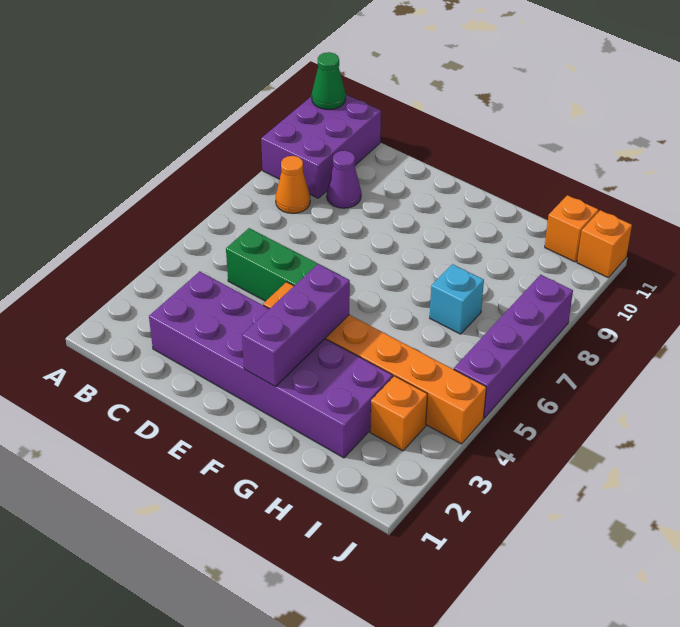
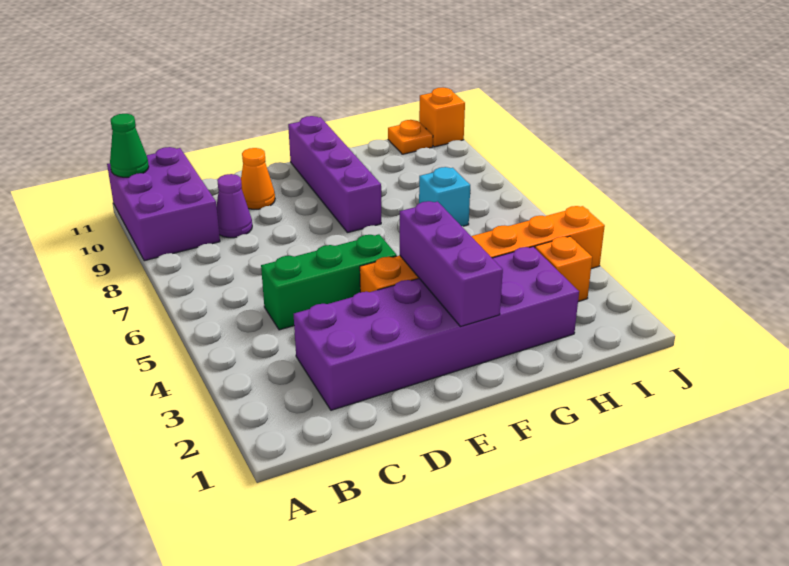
orange cone B8 level 1 -> orange cone D10 level 1
orange brick I11 level 1 -> orange plate I11 level 1
purple brick J5:J8 level 1 -> purple brick F8:F11 level 1

